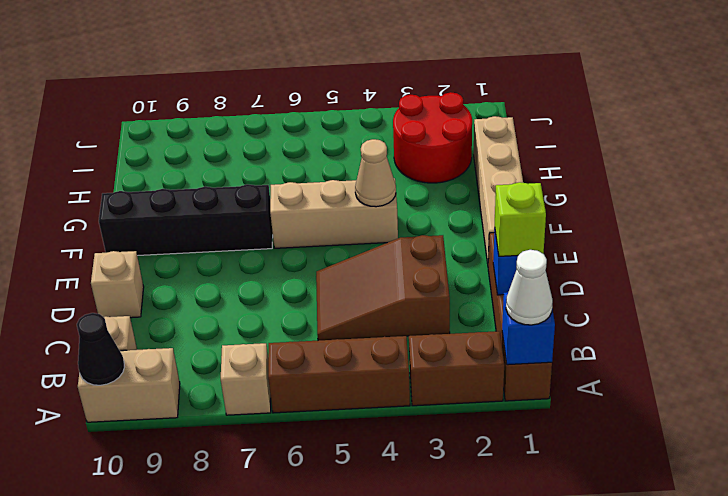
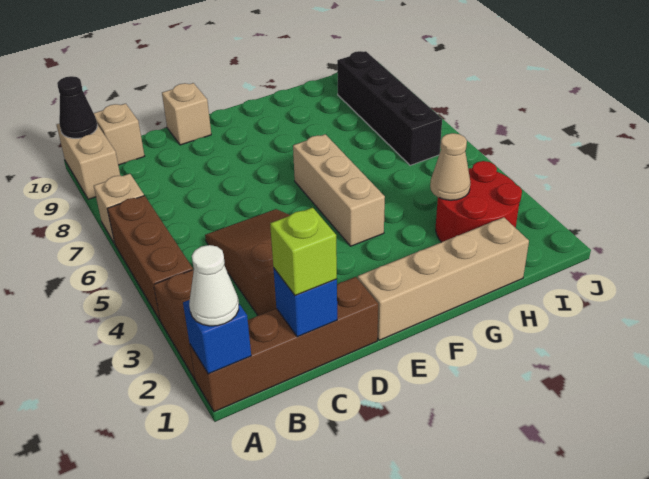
tan cone F4 level 2 -> tan cone H3 level 2
black brick F7:F10 level 1 -> black brick I6:I9 level 1

